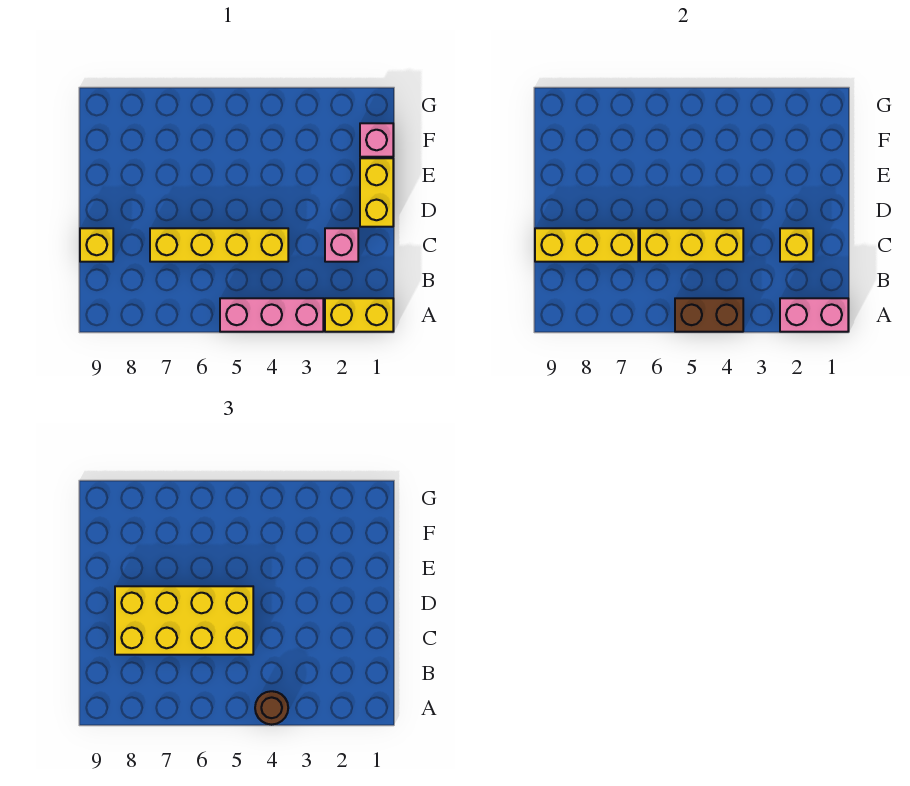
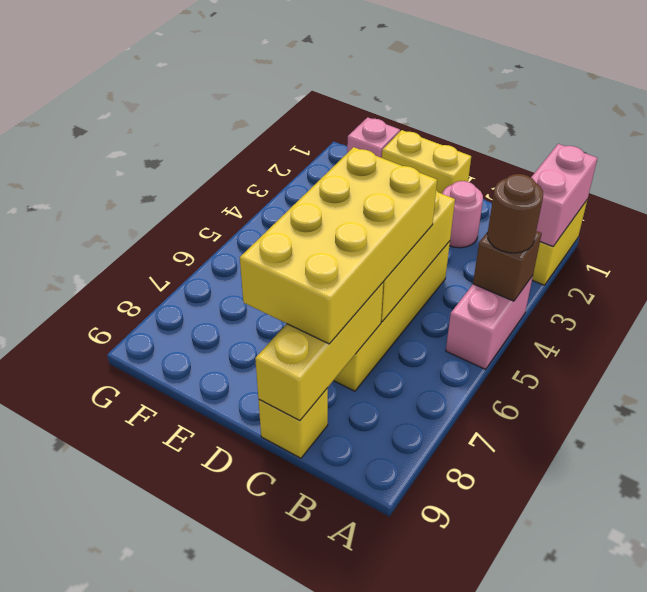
pink brick A3:A5 level 1 -> pink brick A4:A5 level 1
brown brick A4:A5 level 2 -> brown brick A4 level 2
pink brick C2 level 1 -> pink round brick C2 level 1
yellow brick C2 level 2 -> none

